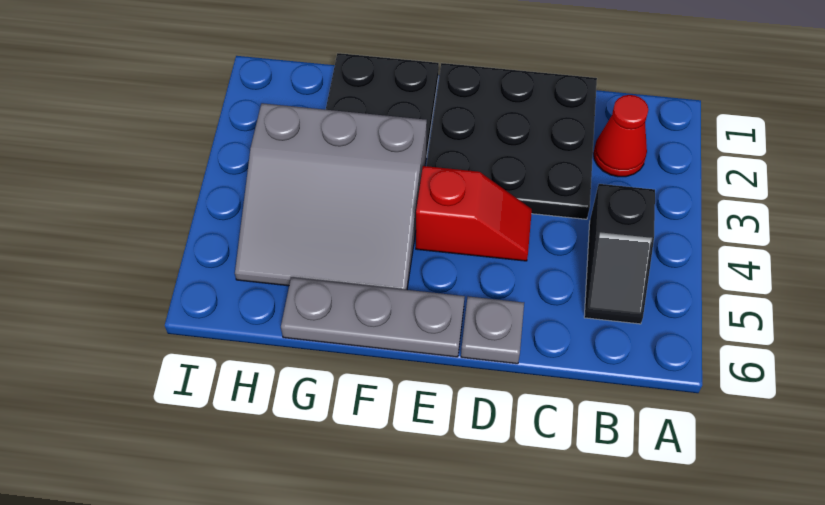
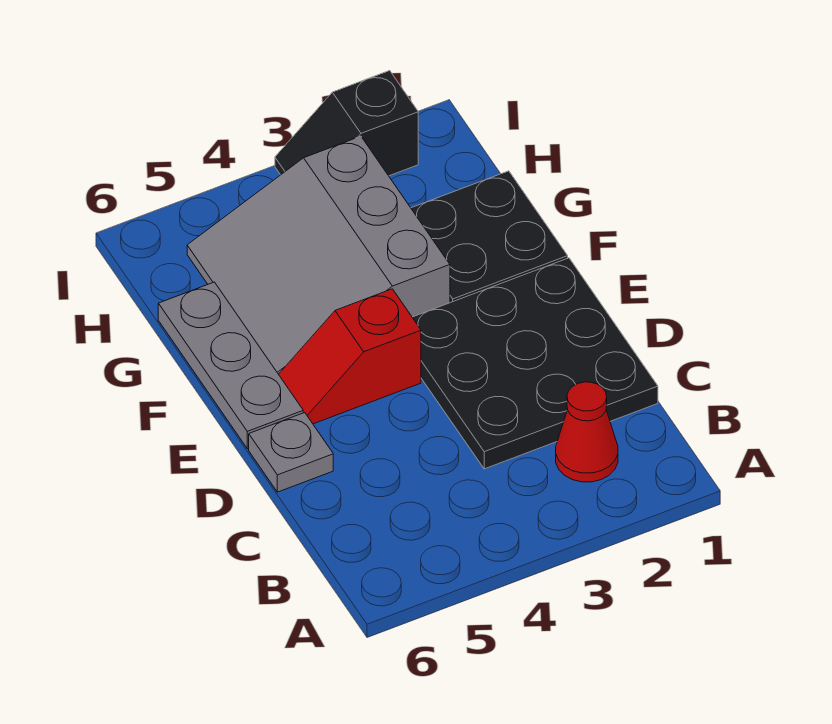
black slope B4:B5 level 1 top 4 -> black slope I2:I3 level 1 top 2
red slope D4:E4 level 1 top E -> red slope E4:E5 level 1 top 4

